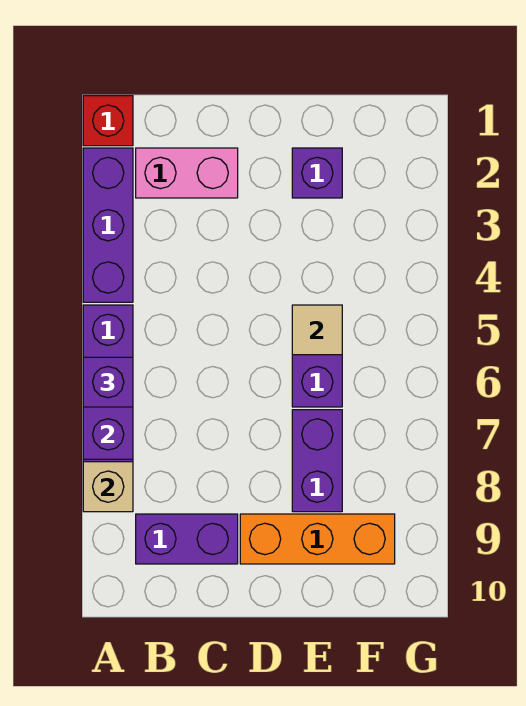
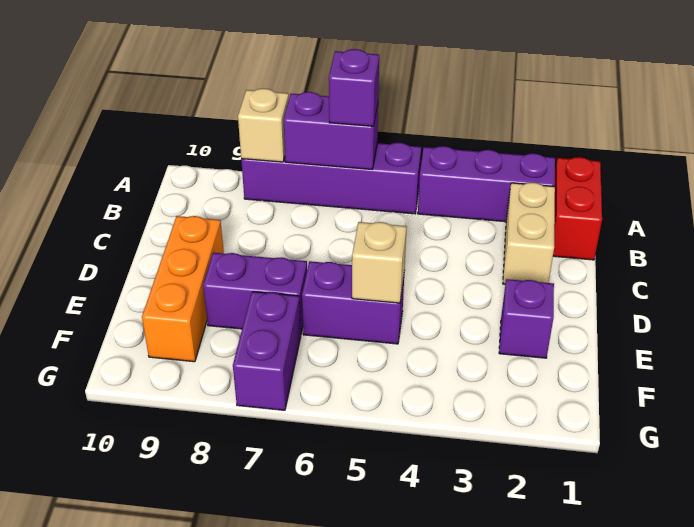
red brick A1 level 1 -> red brick A1:B1 level 1
pink brick B2:C2 level 1 -> tan brick B2:C2 level 1
purple brick B9:C9 level 1 -> purple brick F7:G7 level 1
tan tile E5 level 2 -> tan brick E5 level 2

